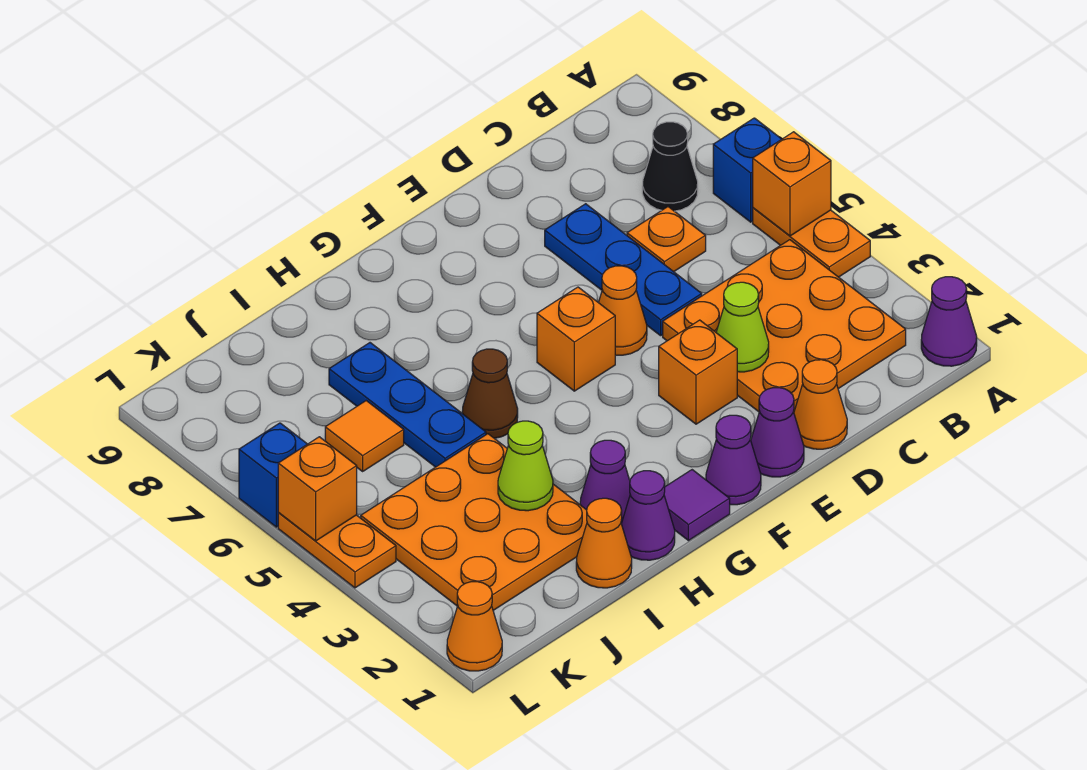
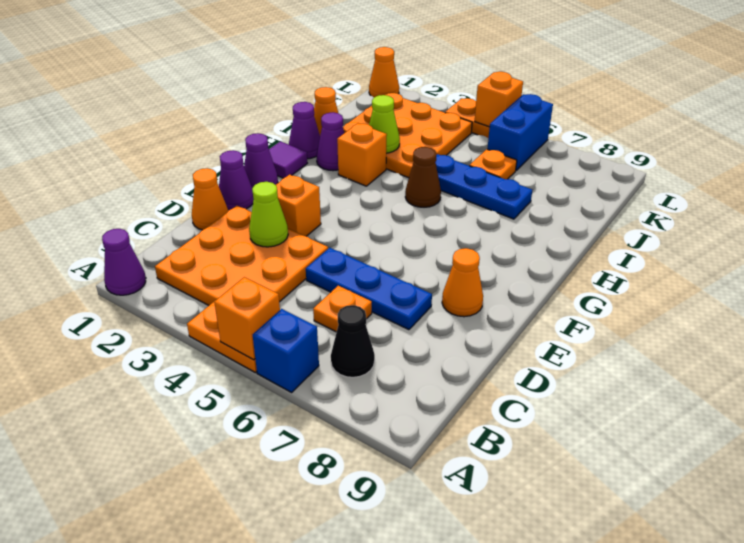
orange cone E5 level 1 -> orange cone E8 level 1
orange brick F5 level 1 -> orange brick H3 level 1
orange tile J6 level 1 -> orange plate J6 level 1
blue brick L6 level 1 -> blue brick K6:L6 level 1

